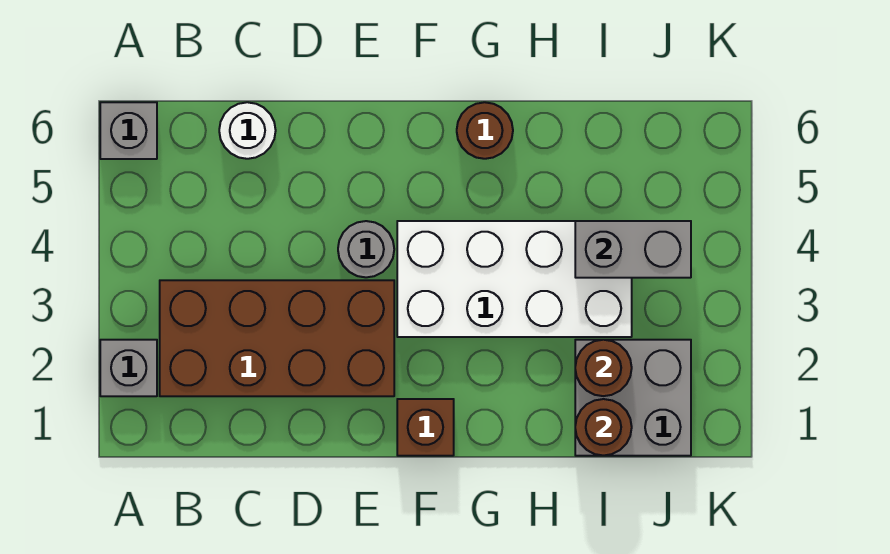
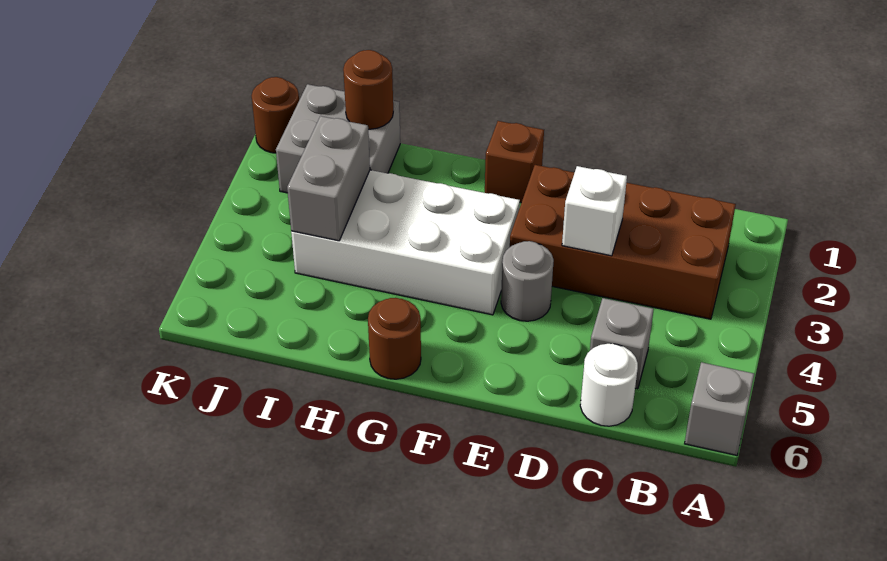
grey brick A2 level 1 -> grey brick C5 level 1
none -> white brick D3 level 2
brown round brick I2 level 2 -> brown round brick K1 level 1
grey brick I4:J4 level 2 -> grey brick I3:I4 level 2

